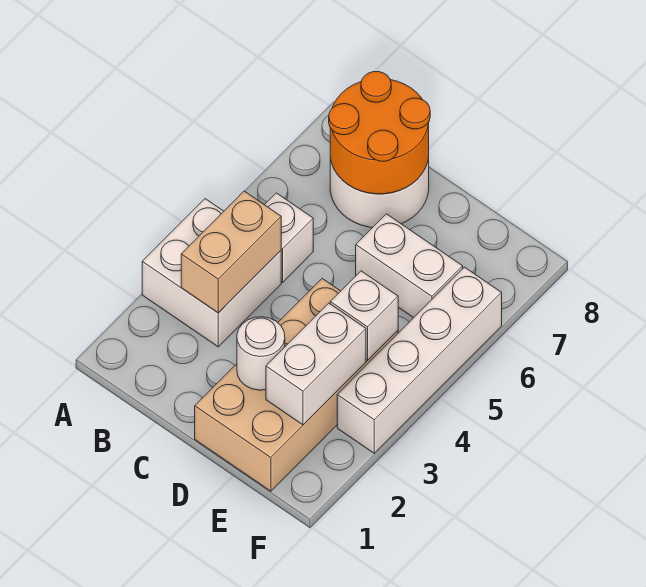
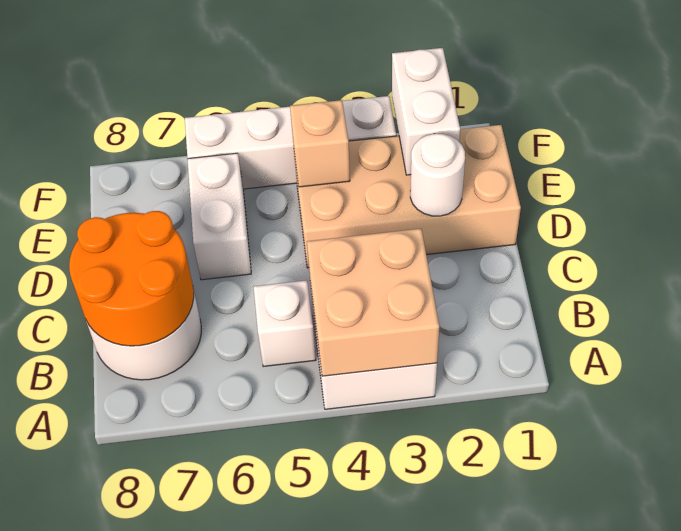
tan brick B3:B4 level 2 -> tan brick A3:B4 level 2
white brick E2:E3 level 2 -> white brick E2:F2 level 2
white brick E4 level 2 -> tan brick E4 level 2

